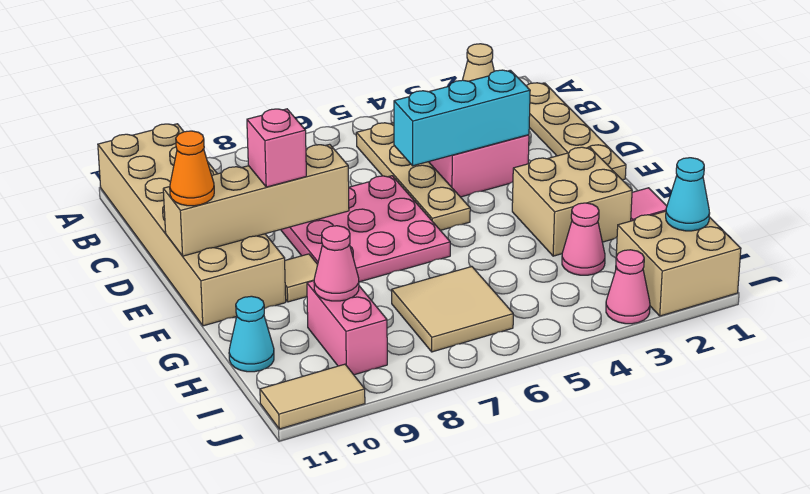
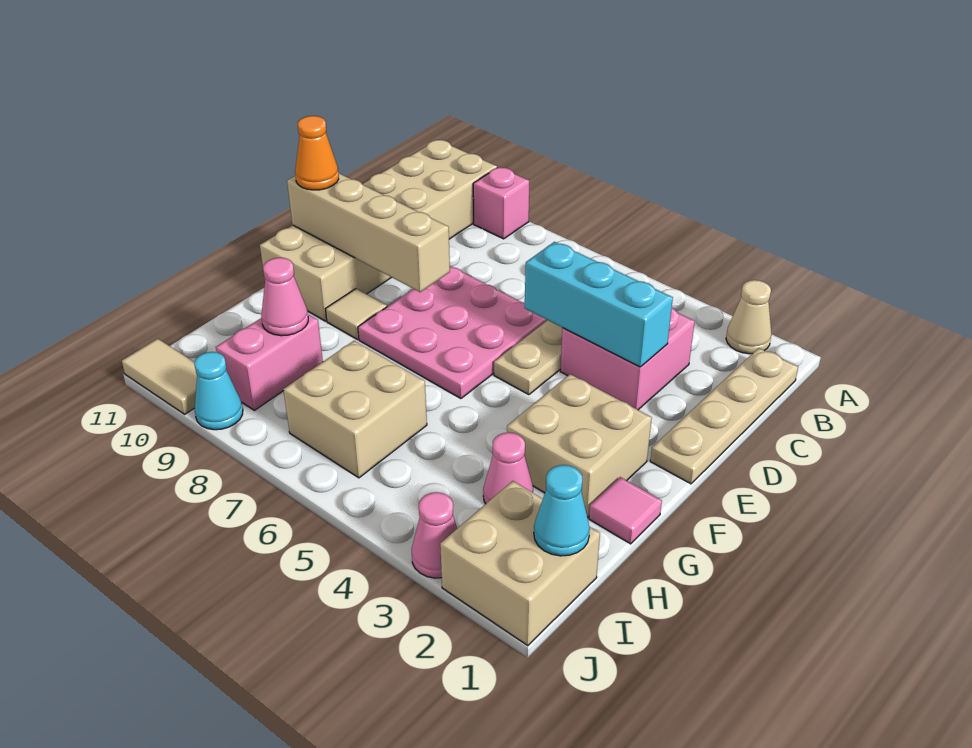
pink brick E9 level 3 -> pink brick A9 level 1
tan tile H6:I7 level 1 -> tan brick H6:I7 level 1
cyan cone H11 level 1 -> cyan cone J9 level 1

